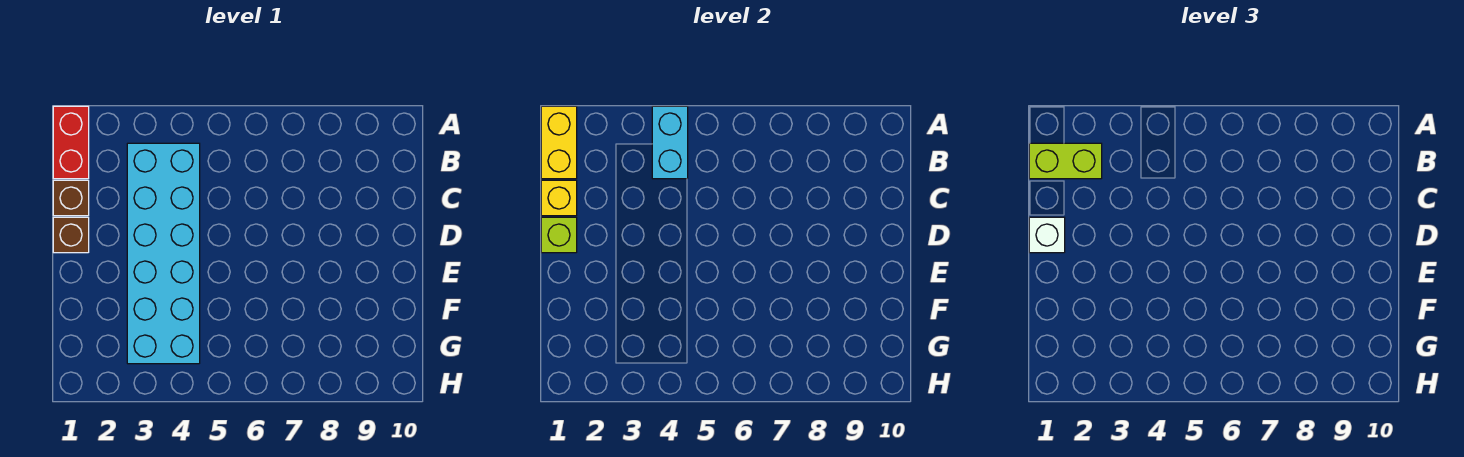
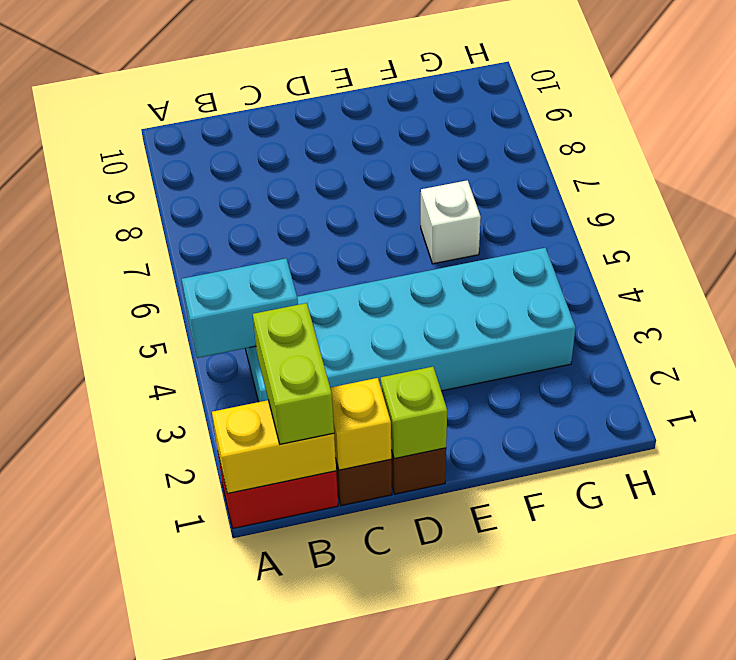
white brick D1 level 3 -> white brick F6 level 1

